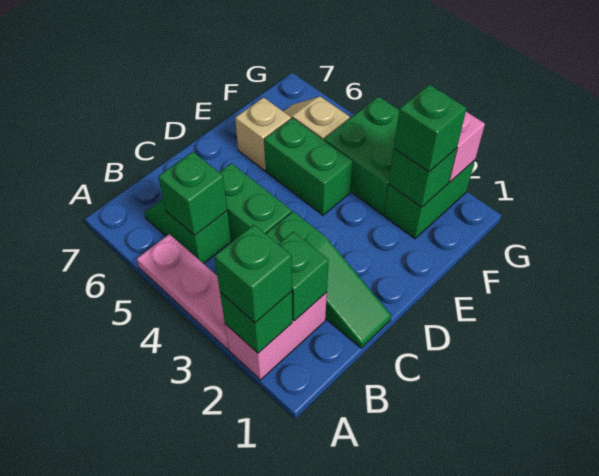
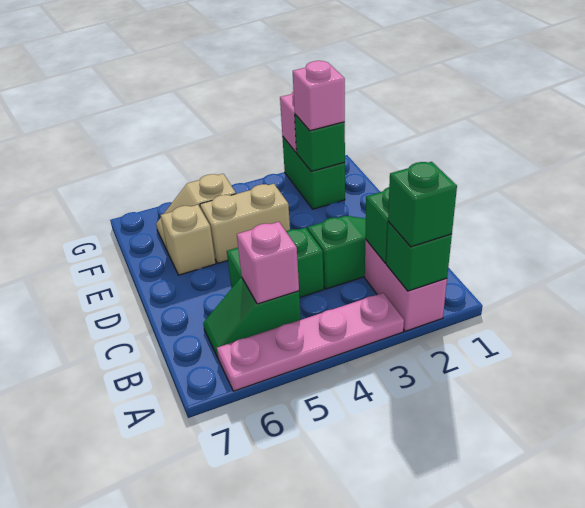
pink plate A3:A5 level 1 -> pink plate A3:A6 level 1
green brick B5 level 2 -> pink brick B5 level 2
green brick E4:E5 level 1 -> tan brick E4:E5 level 1
green brick F2 level 3 -> pink brick F2 level 3
green brick F3:G4 level 1 -> none

